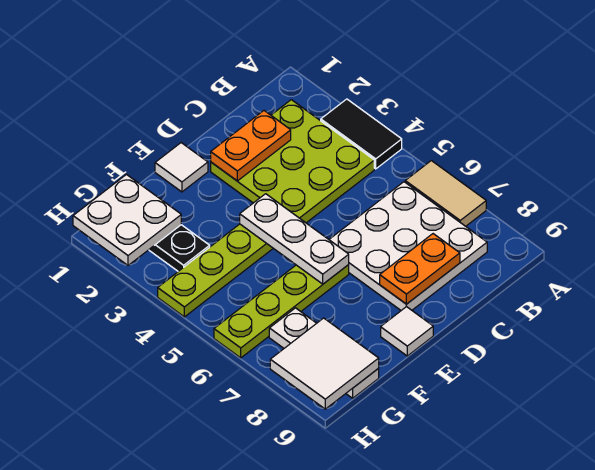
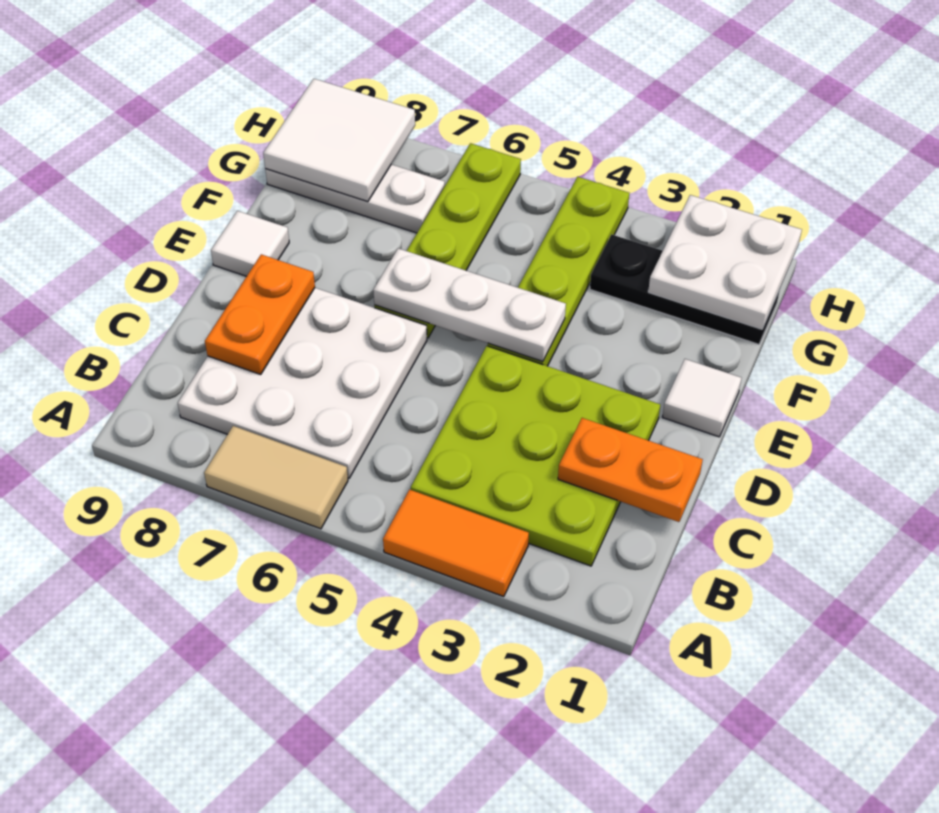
black tile A3:A4 level 1 -> orange tile A3:A4 level 1
orange plate C2:D2 level 2 -> orange plate C1:C2 level 2

